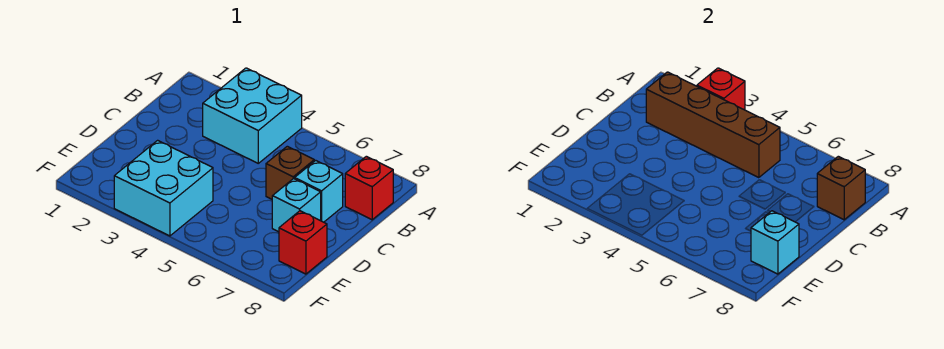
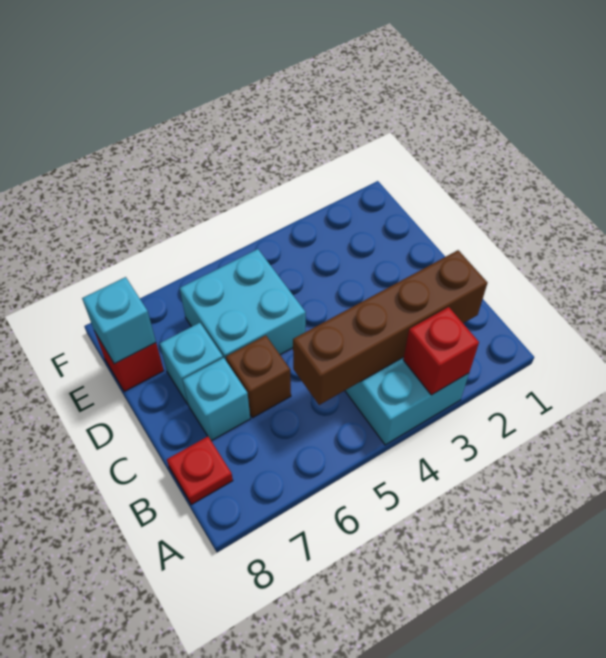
red brick B8 level 1 -> red plate B8 level 1
brown brick B8 level 2 -> none
cyan brick E3:F4 level 1 -> cyan brick D5:E6 level 1

